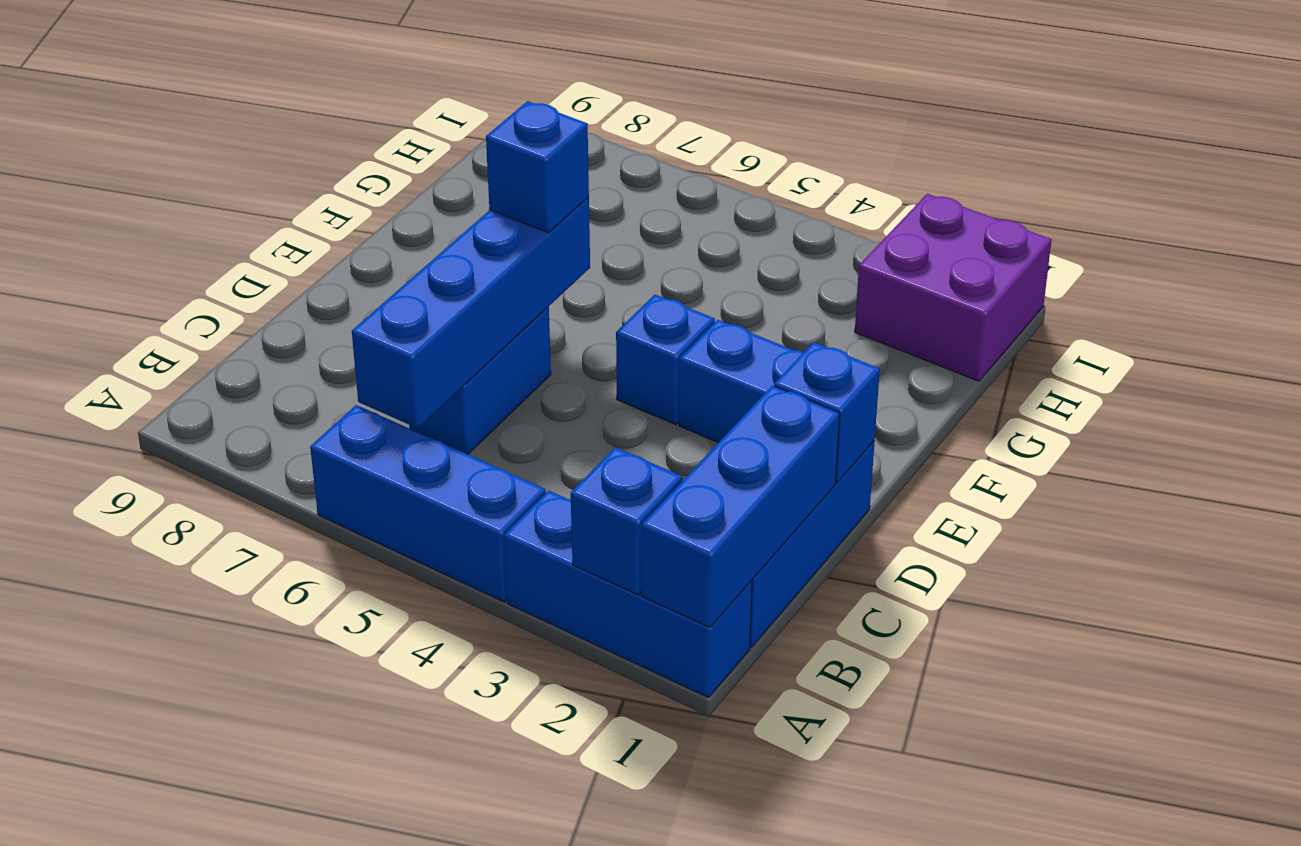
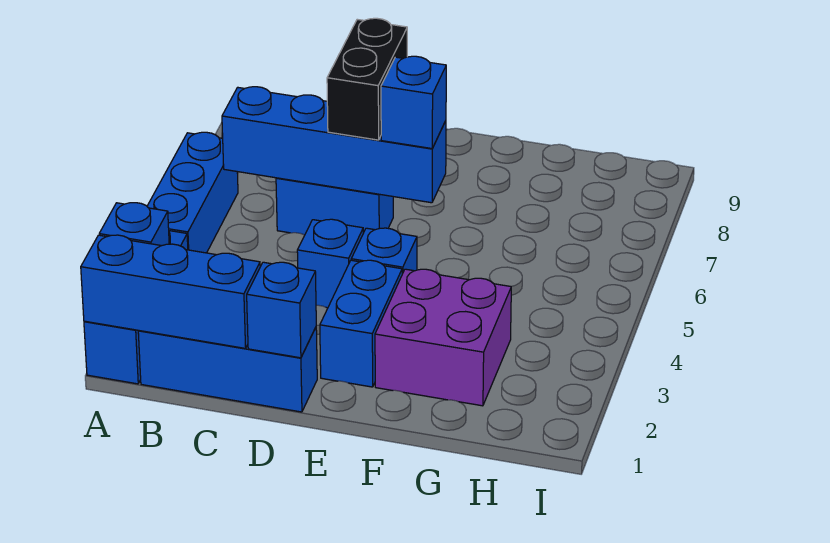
none -> blue brick D4 level 1
none -> black brick D6:D7 level 3
purple brick H1:I2 level 1 -> purple brick F2:G3 level 1

